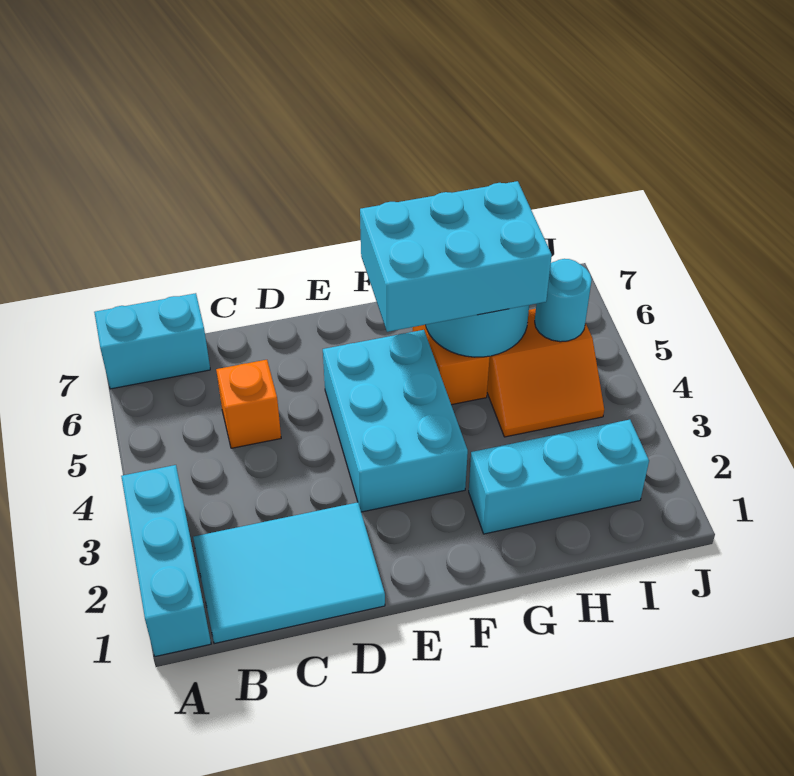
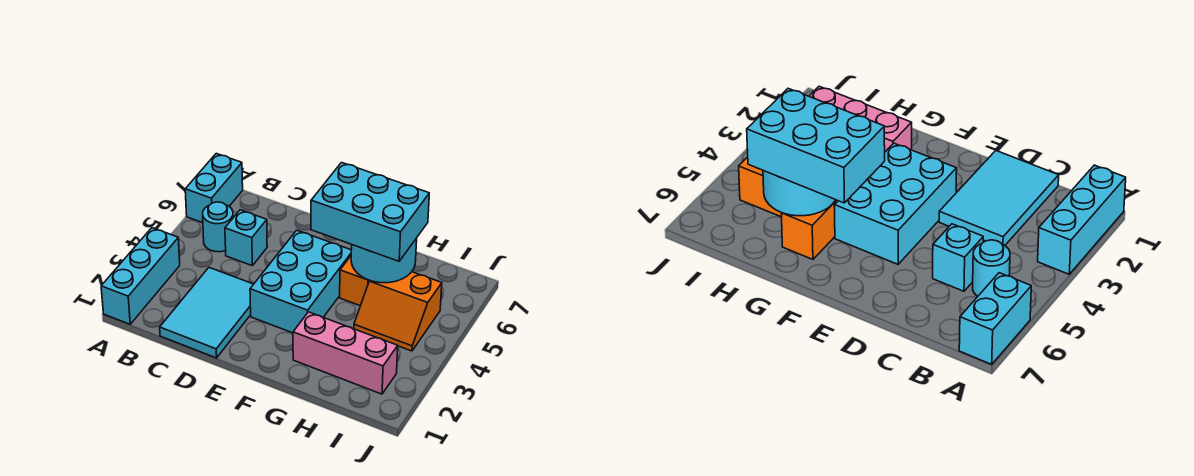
cyan brick A7:B7 level 1 -> cyan brick A6:A7 level 1
cyan tile B1:D2 level 1 -> cyan tile C1:D3 level 1
orange brick C5 level 1 -> cyan brick C5 level 1
cyan brick G2:I2 level 1 -> pink brick G2:I2 level 1
cyan round brick I5 level 2 -> cyan round brick B5 level 1

